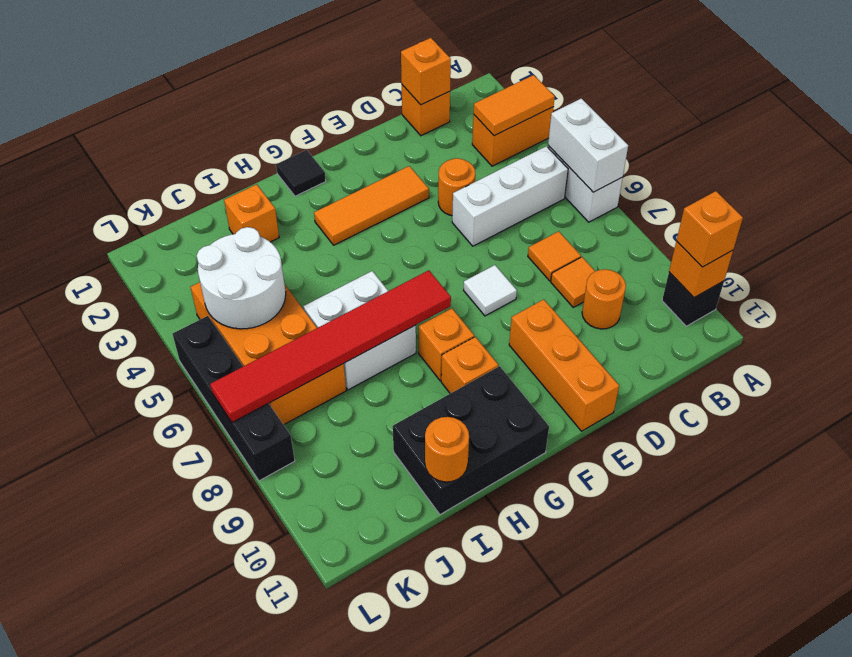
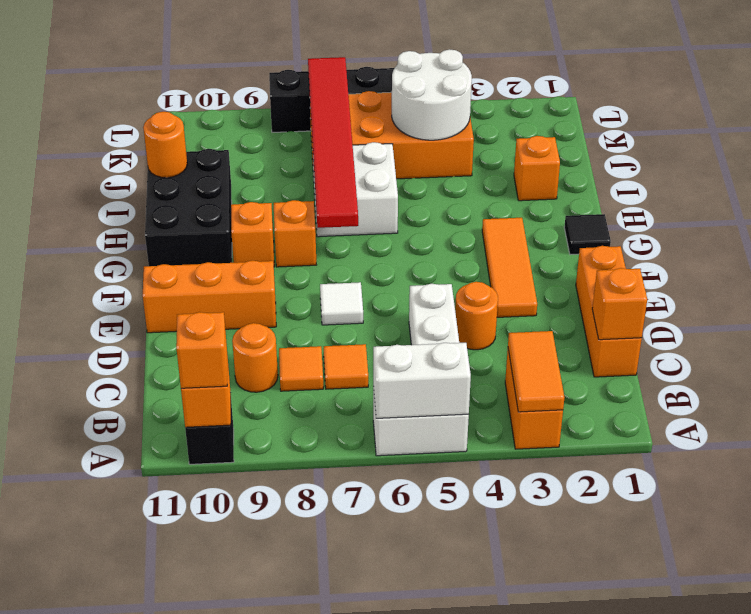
orange brick C1 level 1 -> orange brick C1:E1 level 1

